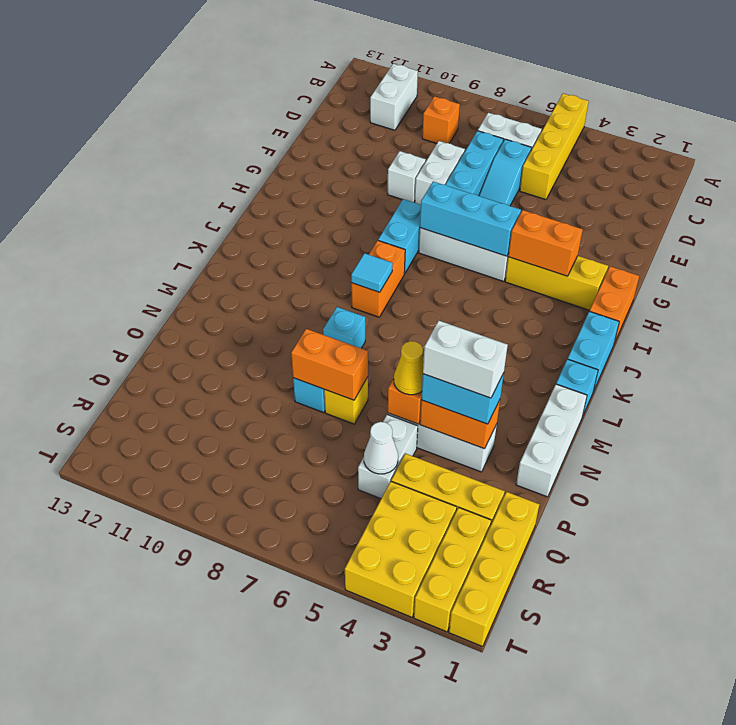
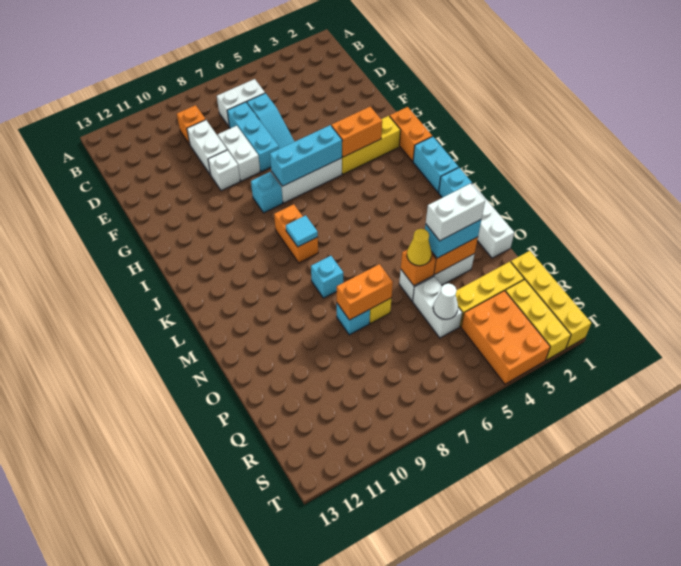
yellow brick A5:D5 level 1 -> none
white brick B11:C11 level 1 -> white brick D9:E9 level 1
cyan brick H8:I8 level 1 -> cyan brick H8 level 1
yellow brick R3:T4 level 1 -> orange brick R3:T4 level 1

